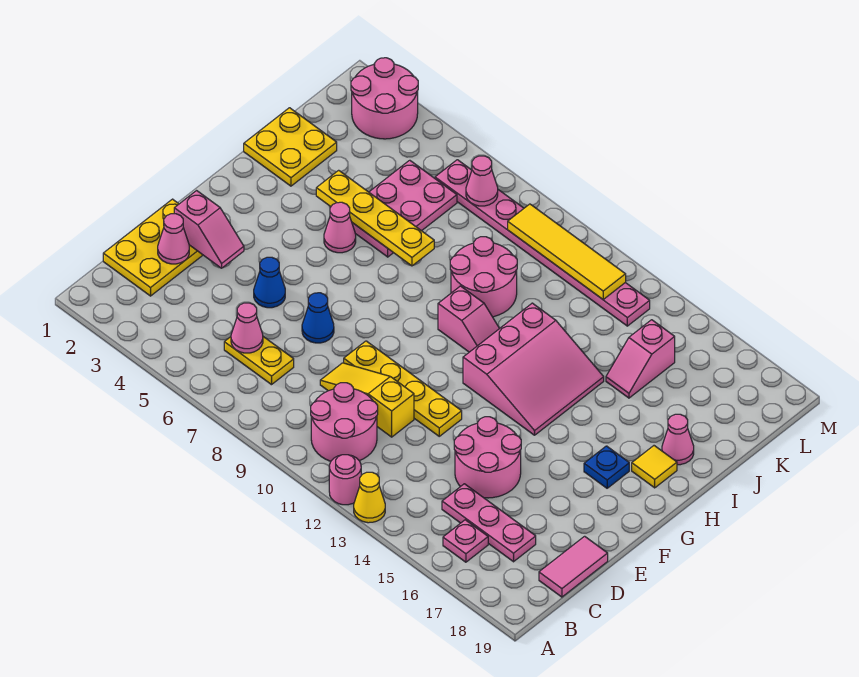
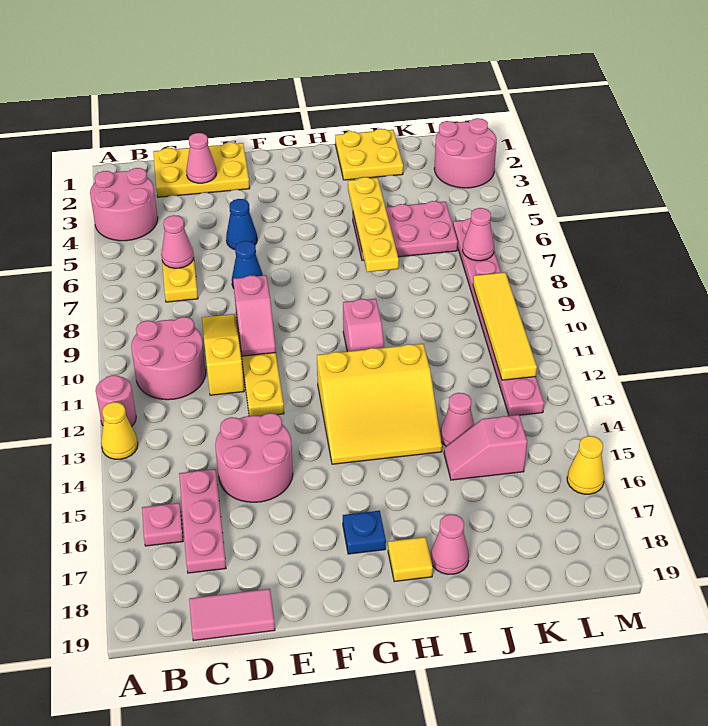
pink slope E2:E3 level 2 top 2 -> pink slope E9:E10 level 2 top 9
pink slope G12:I14 level 1 top 12 -> yellow slope G12:I14 level 1 top 12
pink cone H5 level 1 -> pink cone J14 level 1
pink round brick I9:J10 level 1 -> pink round brick A3:B4 level 1
none -> yellow cone M16 level 1

